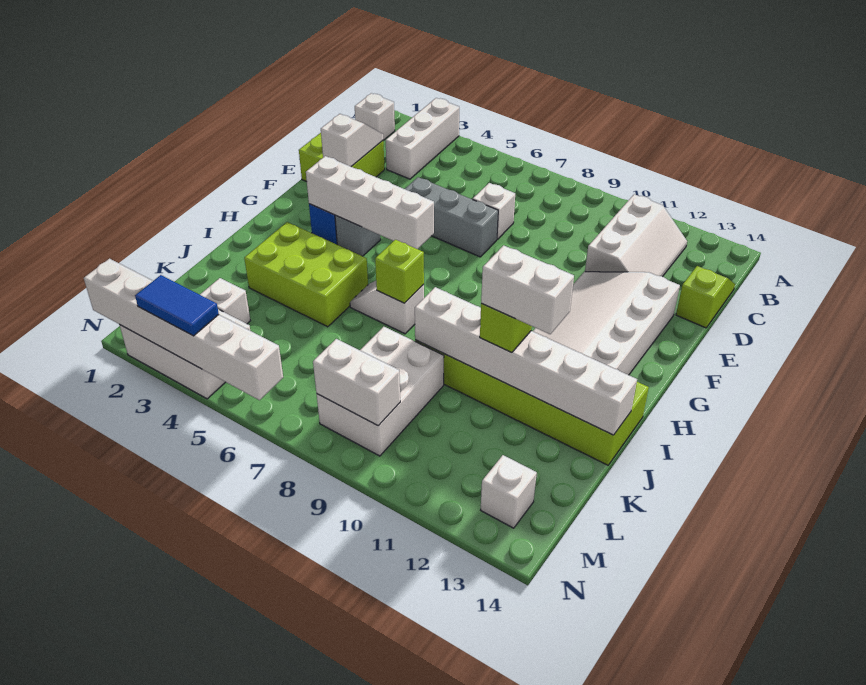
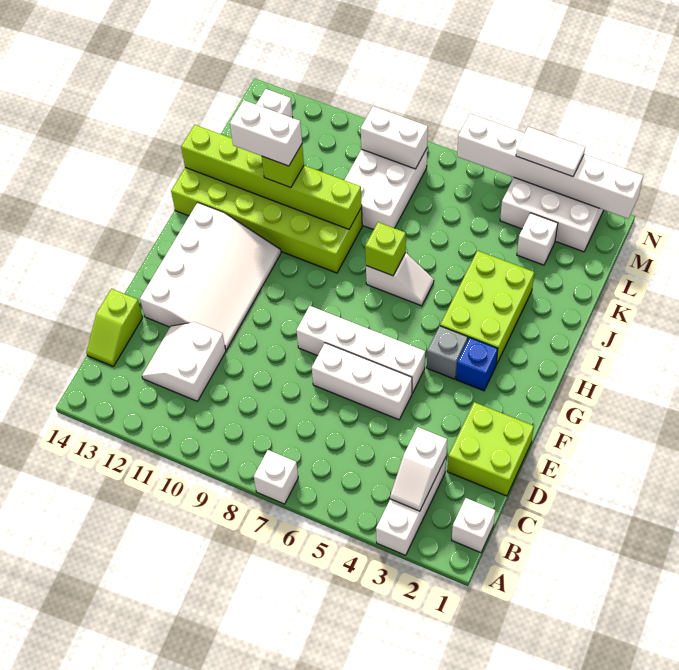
white slope B11:D12 level 1 top 11 -> white slope C11:D12 level 1 top 11
white slope D2:E2 level 2 top E -> white slope B3:C3 level 2 top C
white brick D7 level 1 -> white brick A7 level 1
grey brick E5:E7 level 1 -> white brick E5:E7 level 1
white brick G3:G6 level 2 -> white brick F5:F8 level 1
lime brick I3:J5 level 1 -> lime brick H3:J4 level 1
white brick J9:J14 level 2 -> lime brick J9:J14 level 2
blue tile N3:N4 level 3 -> white tile N3:N4 level 3

